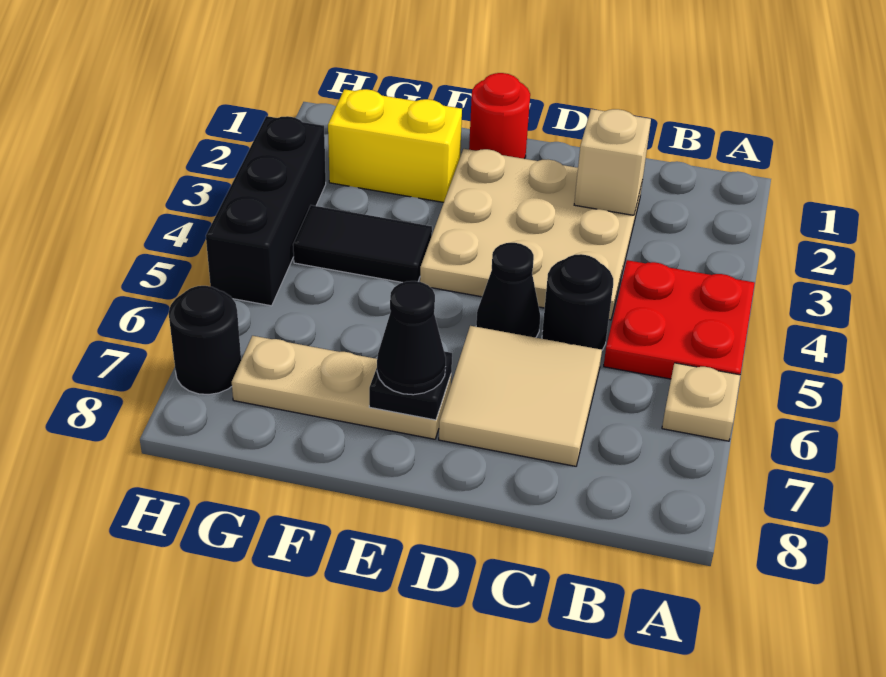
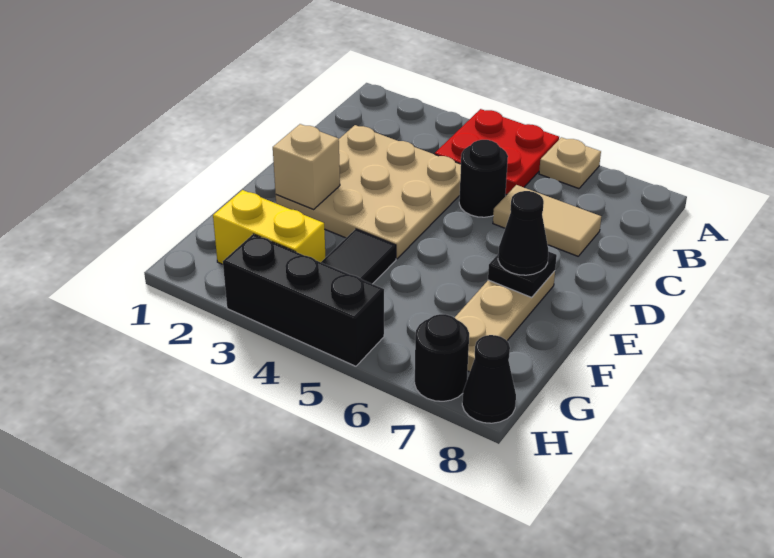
tan brick C2 level 2 -> tan brick E2 level 2
tan tile C6:D7 level 1 -> tan tile C6:C7 level 1
black cone D5 level 1 -> black cone H8 level 1
red round brick E1 level 1 -> none
yellow brick F2:G2 level 1 -> yellow brick G2:G3 level 1

